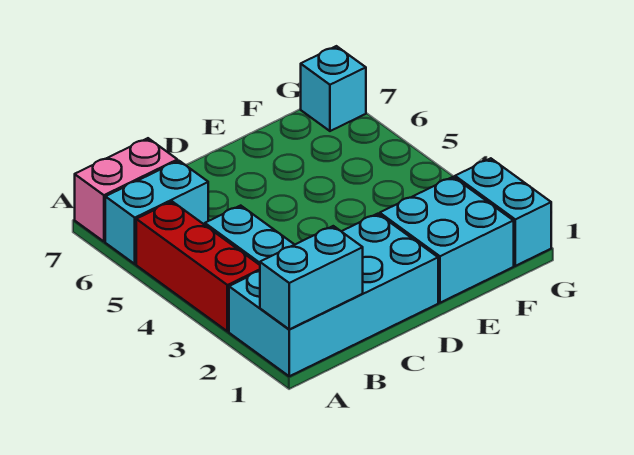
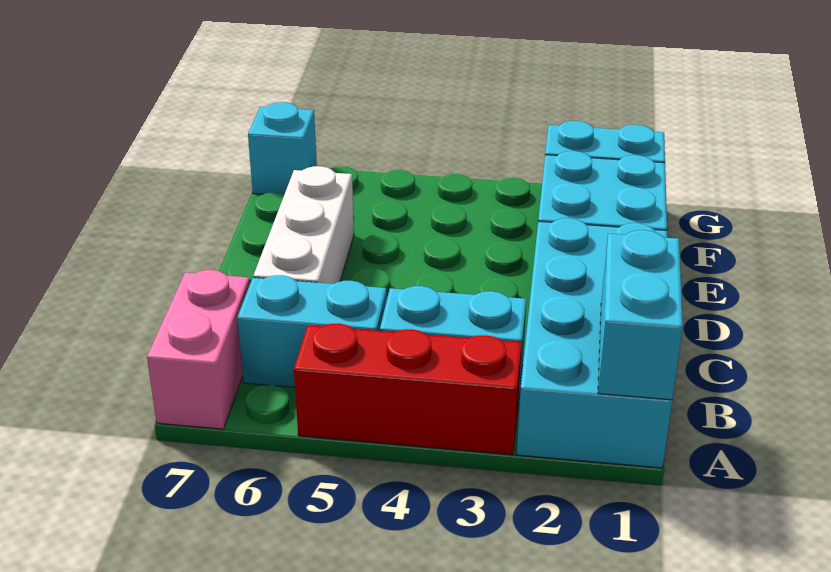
cyan brick A6:B6 level 1 -> cyan brick B5:B6 level 1
none -> white brick C6:E6 level 1

